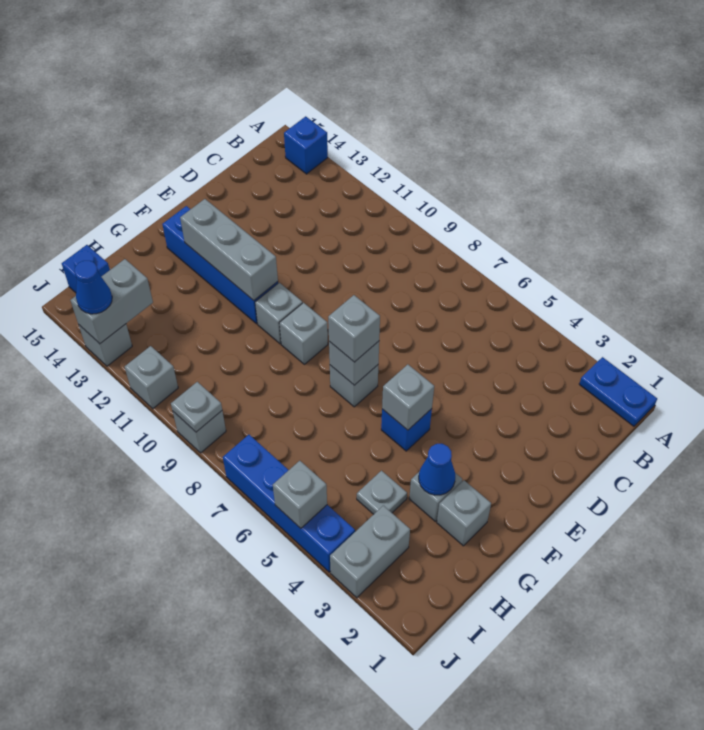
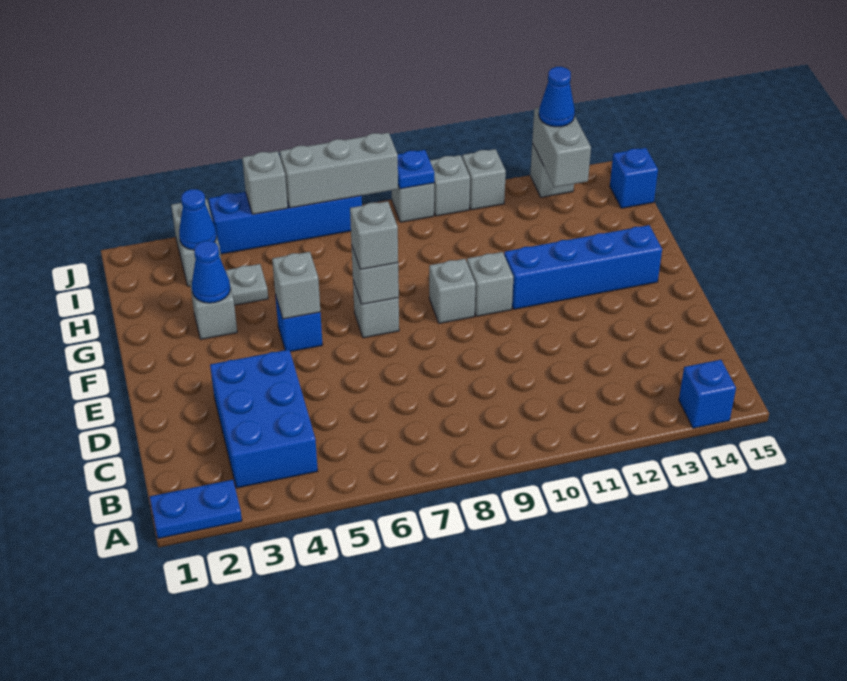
none -> blue brick B3:D4 level 1
grey brick F11:F13 level 2 -> grey brick J6:J8 level 2
grey brick G2 level 1 -> grey brick J10 level 1
none -> blue cone I3 level 2
grey plate J9 level 2 -> blue plate J9 level 2

